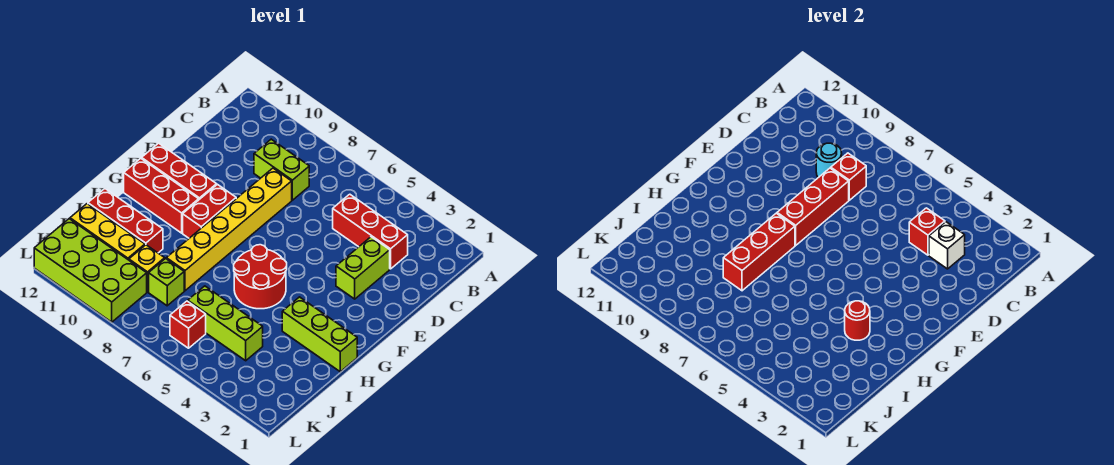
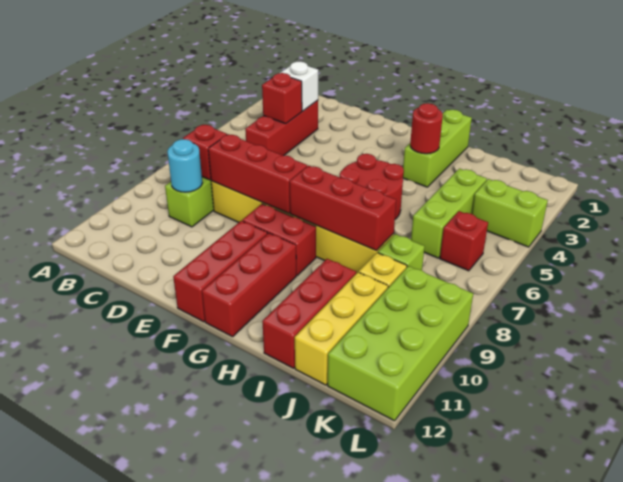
lime brick D3:E3 level 1 -> lime brick K4:L4 level 1

